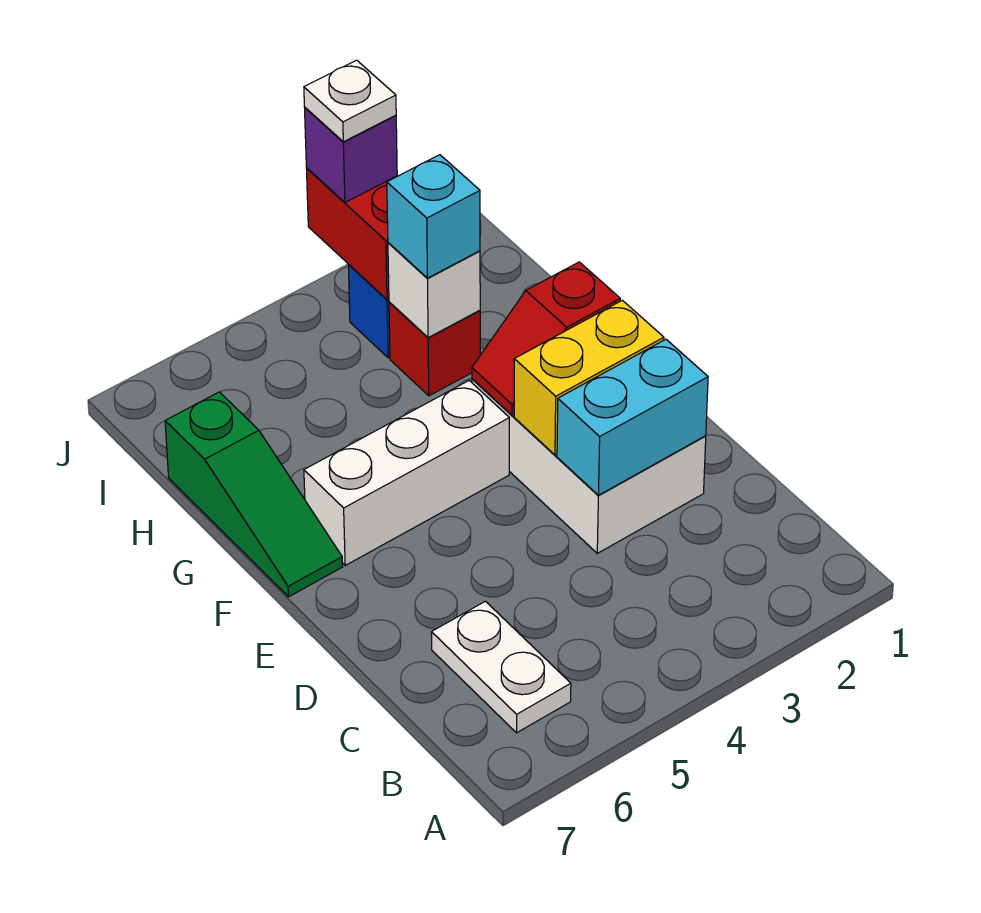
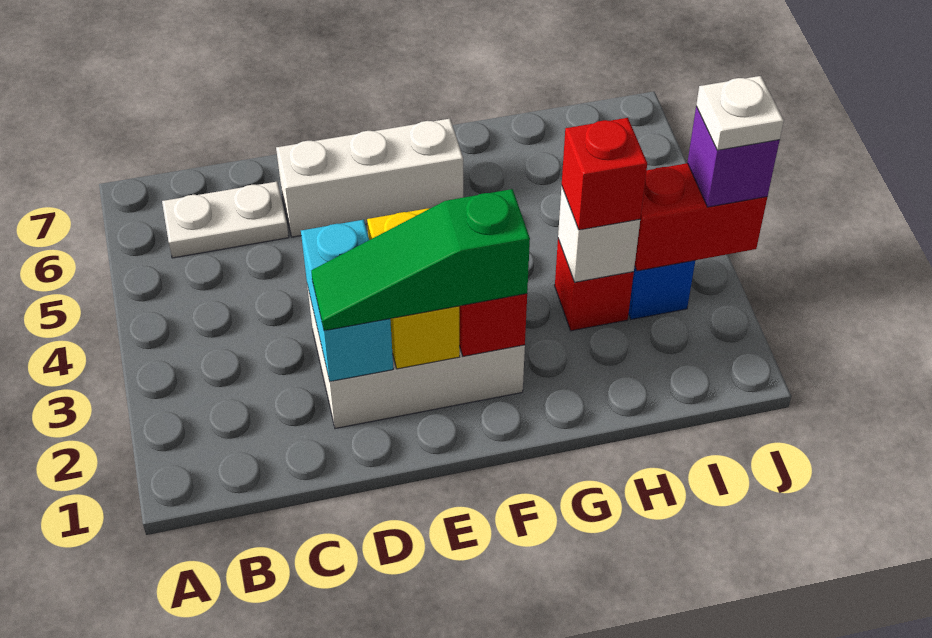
white brick F4:F6 level 1 -> white brick D6:F6 level 1
green slope F7:H7 level 1 top H -> green slope D2:F2 level 3 top F
cyan brick H3 level 3 -> red brick H3 level 3

